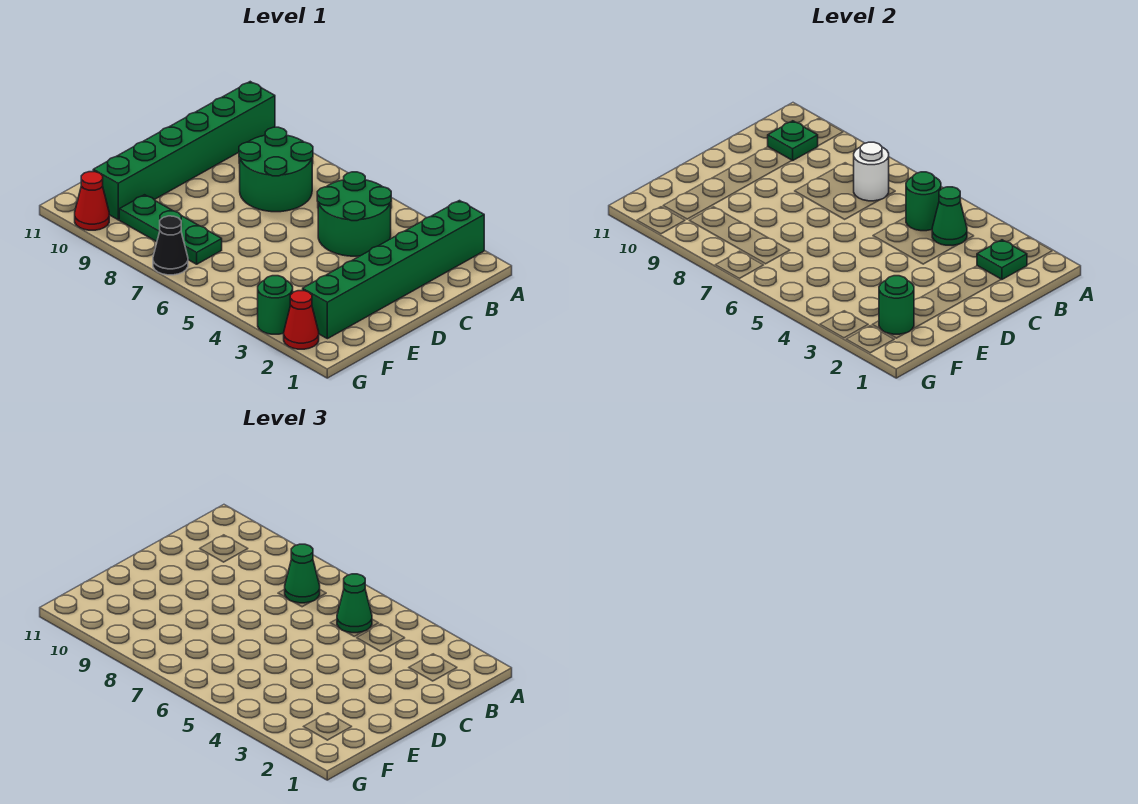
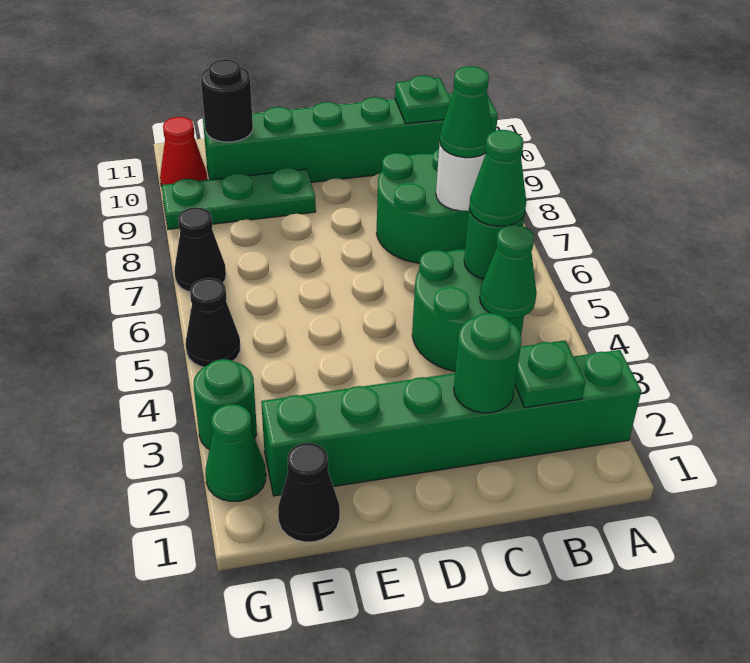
none -> black cone F1 level 1
green round brick F2 level 2 -> green round brick C2 level 2
green plate F7:F9 level 1 -> green plate E9:G9 level 1
none -> black round brick F10 level 2
red cone G2 level 1 -> green cone G2 level 1
none -> black cone G5 level 1

